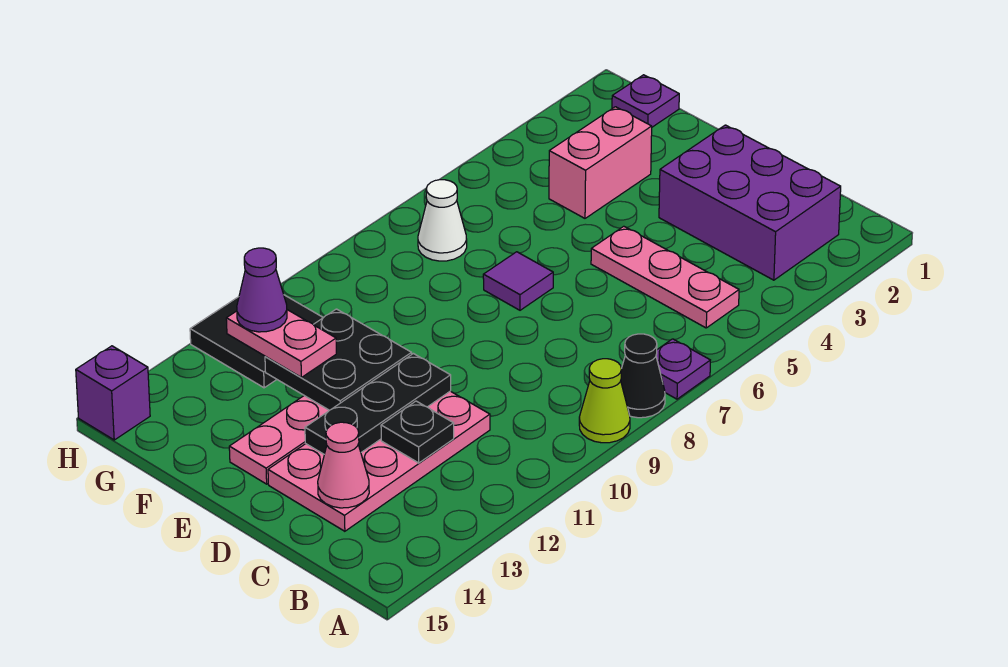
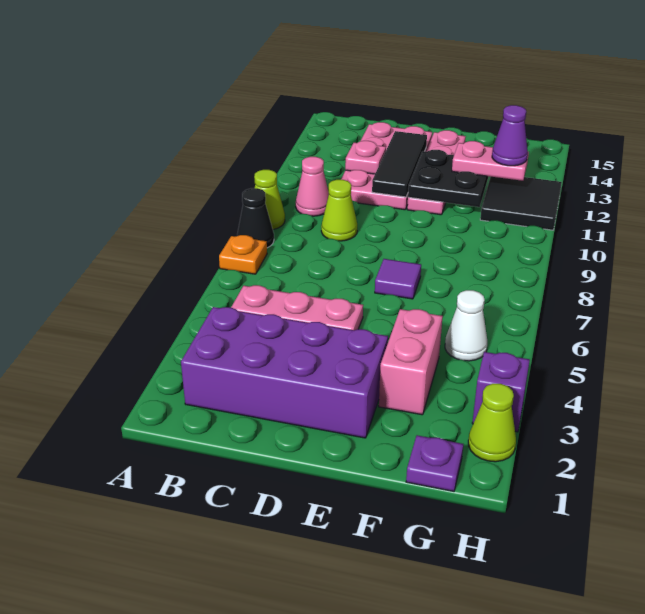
purple plate A7 level 1 -> orange plate A7 level 1
purple brick B2:D3 level 1 -> purple brick B2:E3 level 1
none -> lime cone C9 level 1
black plate C12 level 2 -> pink plate C12 level 2
pink cone C14 level 2 -> pink cone B10 level 1
black plate D11:D13 level 2 -> black tile D11:D13 level 2
white cone G7 level 1 -> white cone G5 level 1
none -> lime cone H2 level 1
purple brick H15 level 1 -> purple brick H3 level 1

